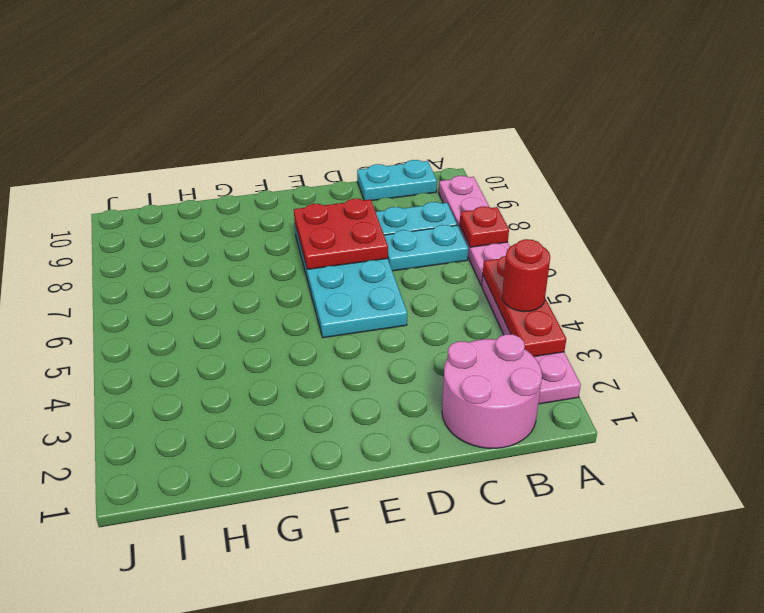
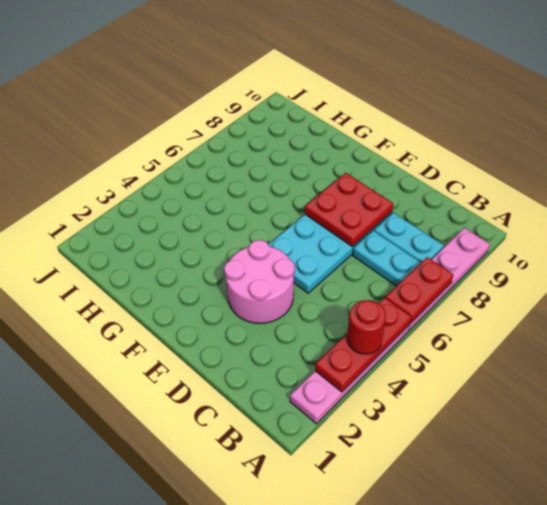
red plate A7 level 2 -> red plate A6:A7 level 2
pink round brick B1:C2 level 1 -> pink round brick D3:E4 level 1
cyan plate B10:C10 level 1 -> none

